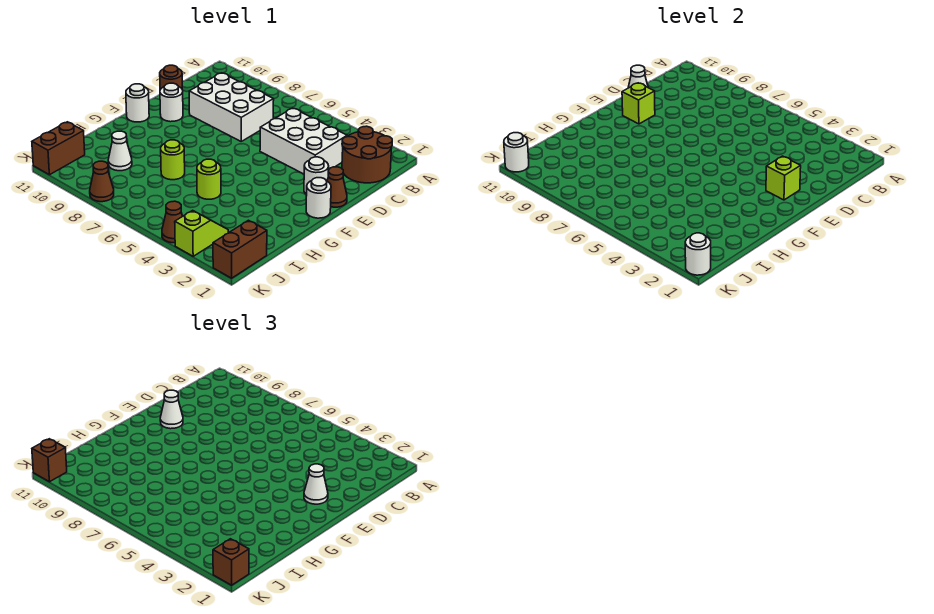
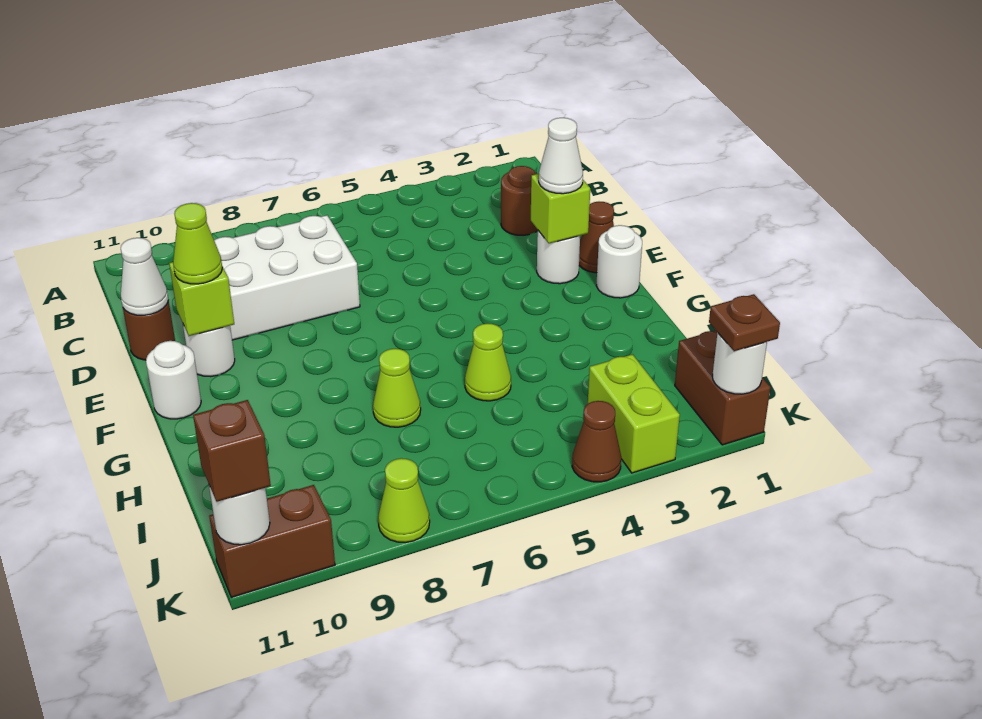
brown round brick B1:C2 level 1 -> brown round brick C2 level 1
white brick C3:D5 level 1 -> none
white cone E10 level 3 -> lime cone E10 level 3
lime round brick H5 level 1 -> lime cone H5 level 1
lime round brick H7 level 1 -> lime cone H7 level 1
white cone I9 level 1 -> none
lime slope J3:K3 level 1 top K -> lime brick J3:K3 level 1
brown brick J11:K11 level 1 -> brown brick K10:K11 level 1
brown brick K1 level 3 -> brown plate K1 level 3
brown cone K8 level 1 -> lime cone K8 level 1

